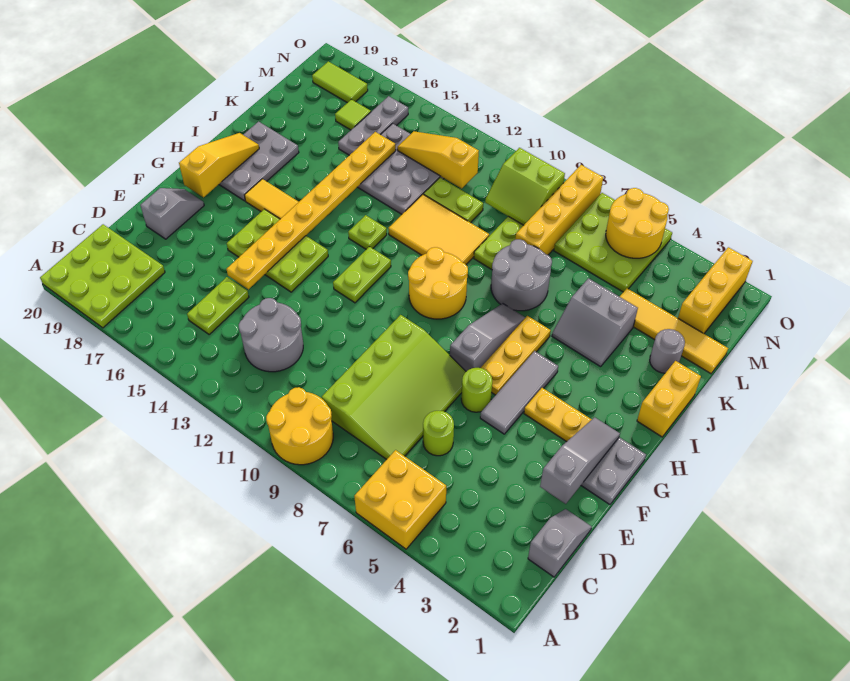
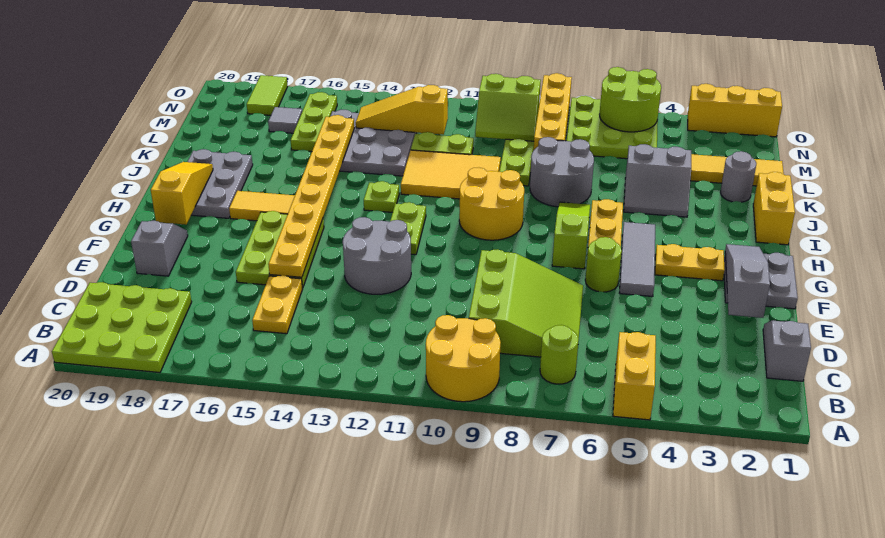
yellow brick A5:B6 level 1 -> yellow brick A5:B5 level 1
lime slope C7:F9 level 1 top 9 -> lime slope C7:E9 level 1 top 9
grey round brick C12:D13 level 1 -> grey round brick E12:F13 level 1
lime plate C15:D15 level 1 -> yellow plate C15:D15 level 1
lime round brick D6 level 1 -> lime round brick B7 level 1
lime plate F14:G16 level 1 -> lime plate E15:G16 level 1
grey slope G7:I7 level 1 top G -> lime slope G7:I7 level 1 top G
grey plate L16:N16 level 1 -> lime plate L16:N16 level 1
yellow brick M2:O2 level 1 -> yellow brick O1:O3 level 1
lime tile M17 level 1 -> grey tile M17 level 1
yellow round brick N5:O6 level 2 -> lime round brick N5:O6 level 2
lime tile N18:N19 level 1 -> lime tile N18:O18 level 1

